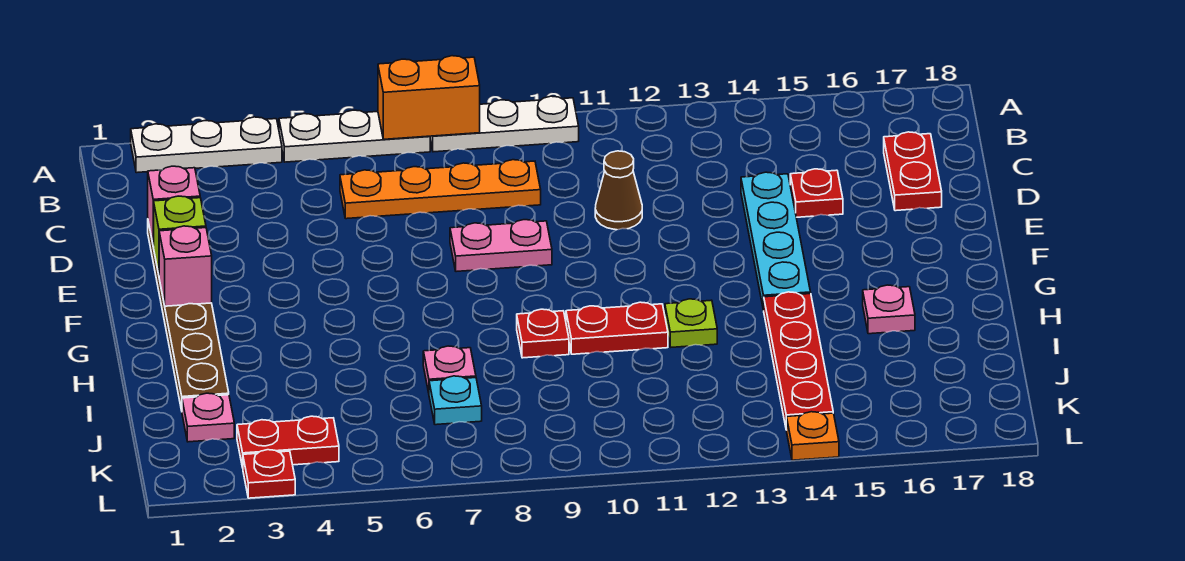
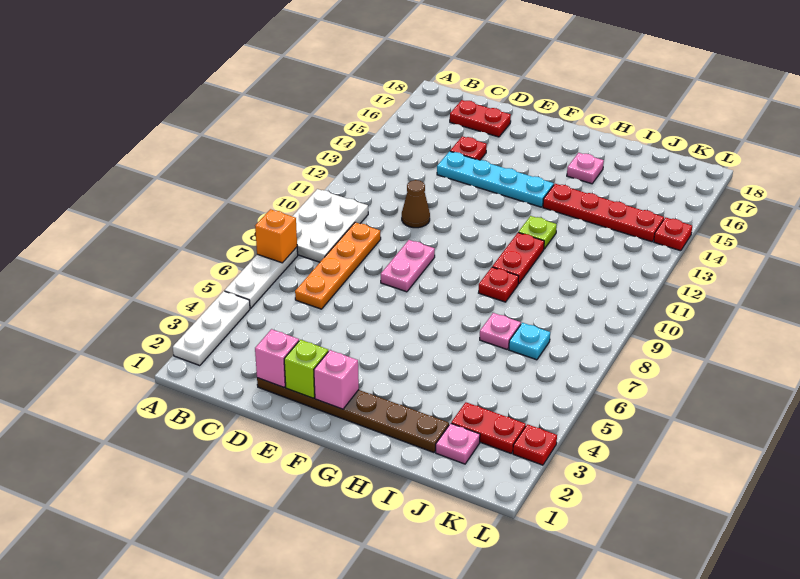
orange brick A7:A8 level 2 -> orange brick A7 level 2
white plate A8:A10 level 1 -> white plate A8:B10 level 1
red plate K3:K4 level 1 -> red plate J3:K3 level 1
orange plate L14 level 1 -> red plate L14 level 1

